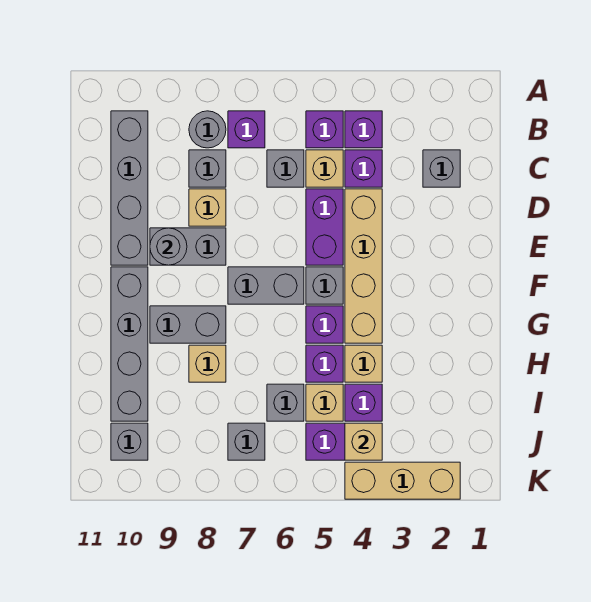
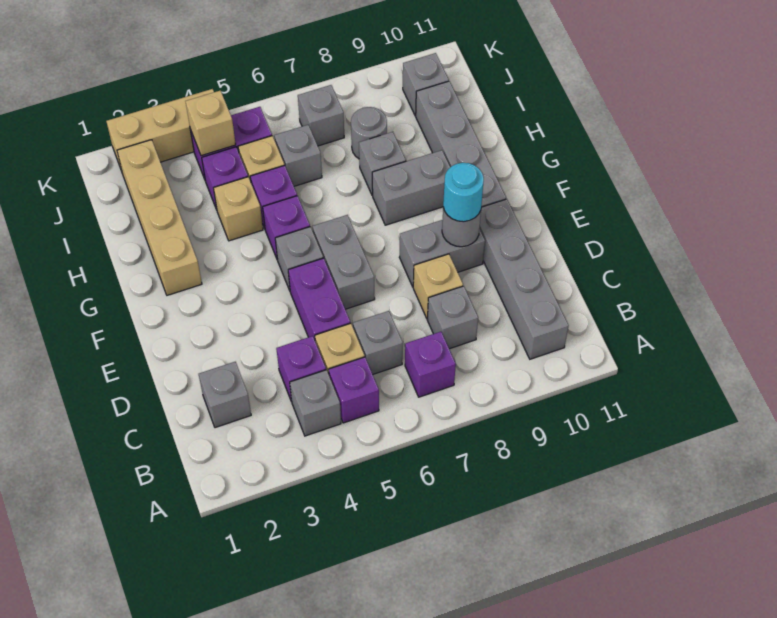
purple brick B4 level 1 -> grey brick B4 level 1
grey round brick B8 level 1 -> grey round brick I8 level 1
tan brick D4:G4 level 1 -> tan brick G2:J2 level 1
none -> cyan round brick E9 level 3
grey brick F6:F7 level 1 -> grey brick E6:F6 level 1
tan brick H8 level 1 -> grey brick H8 level 1

